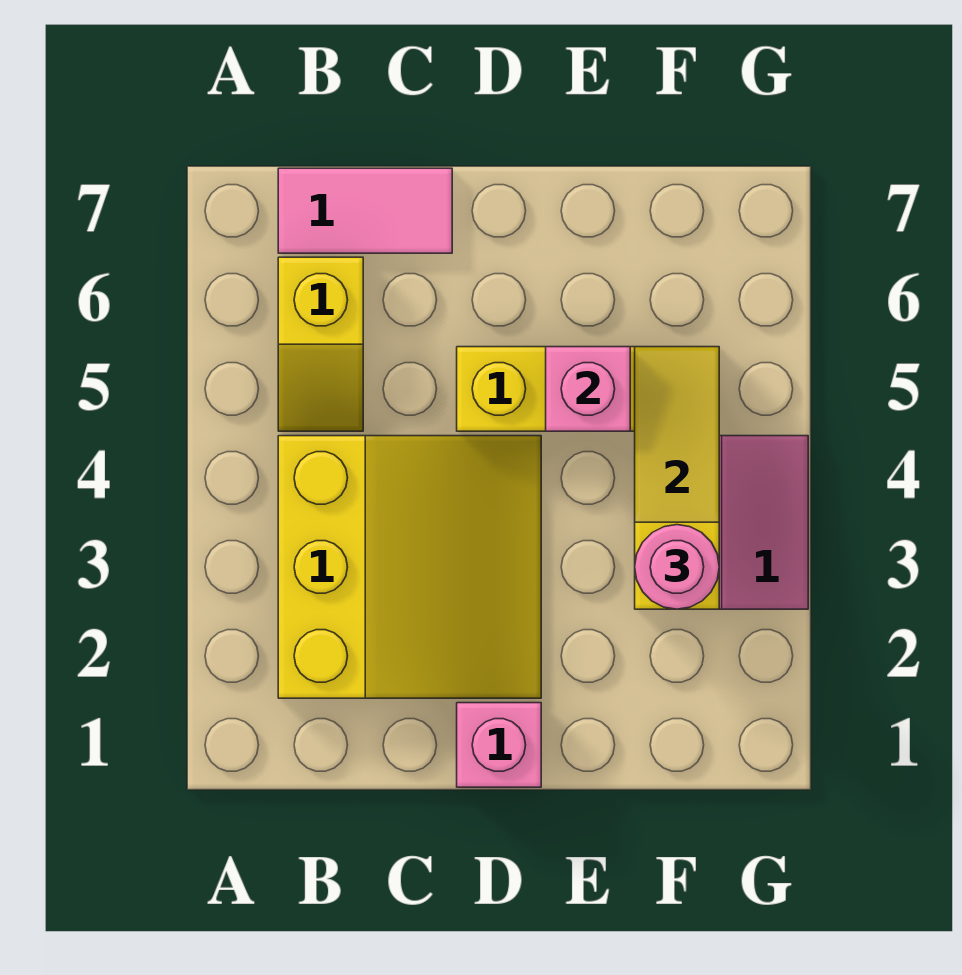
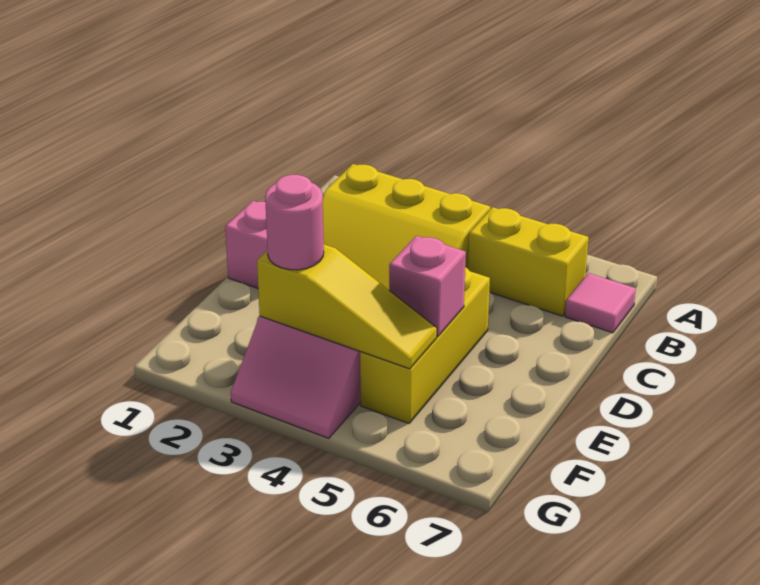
yellow slope B5:B6 level 1 top 6 -> yellow brick B5:B6 level 1
pink tile B7:C7 level 1 -> pink tile B7 level 1

